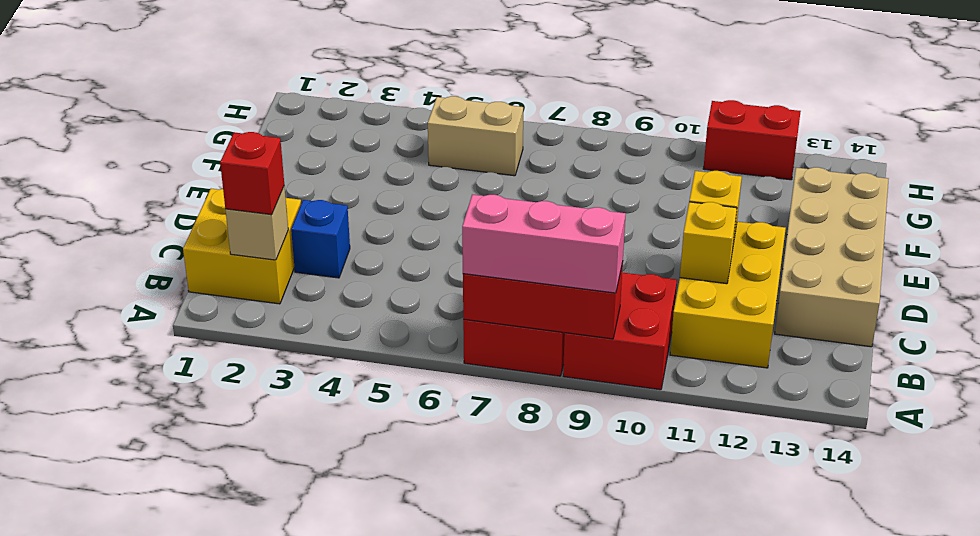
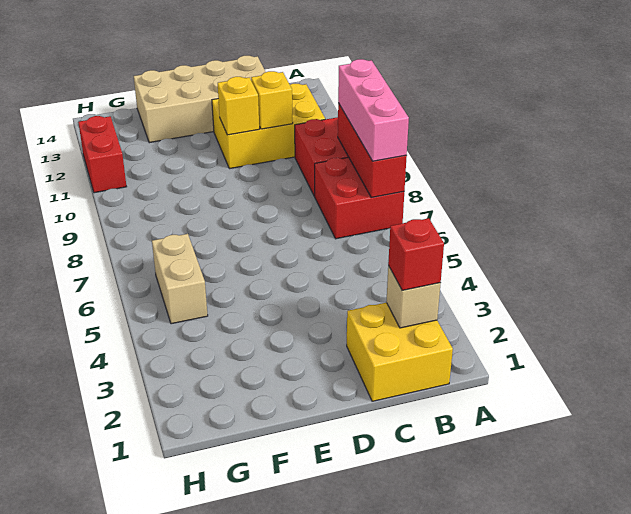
blue brick C3 level 1 -> none

